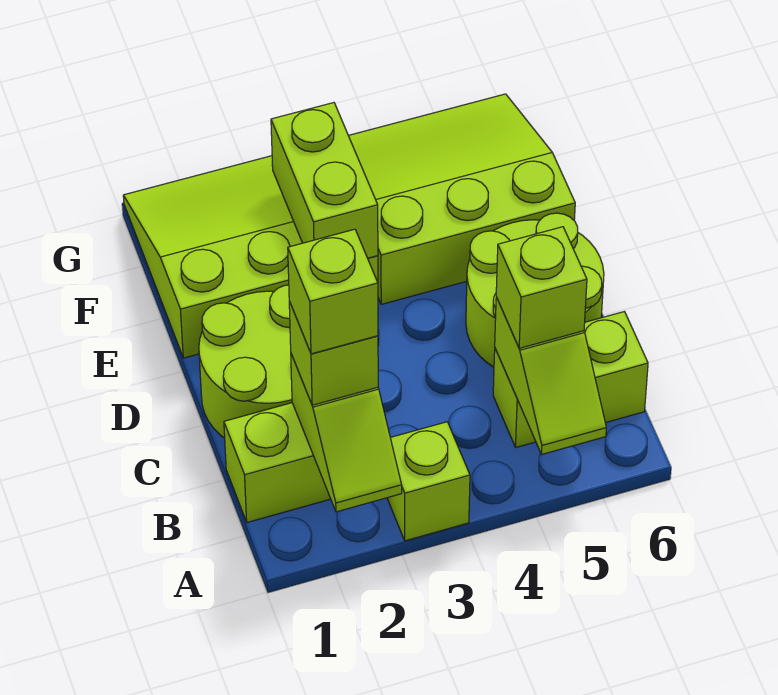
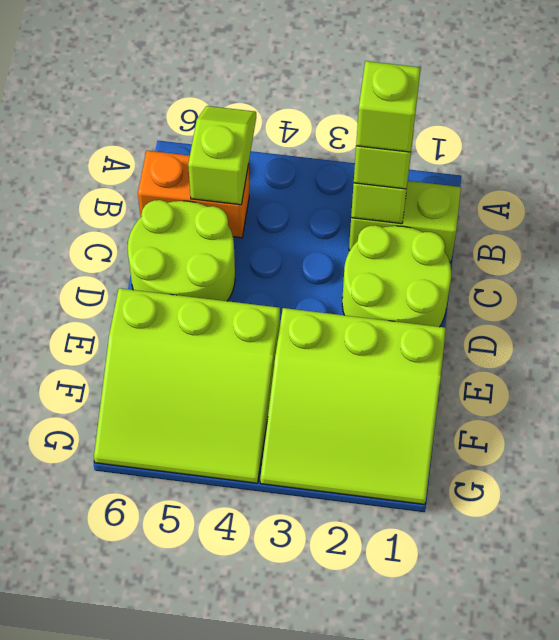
lime brick A3 level 1 -> none
lime brick B5:B6 level 1 -> orange brick B5:B6 level 1
lime brick B5 level 3 -> none
lime brick E3:F3 level 2 -> none

